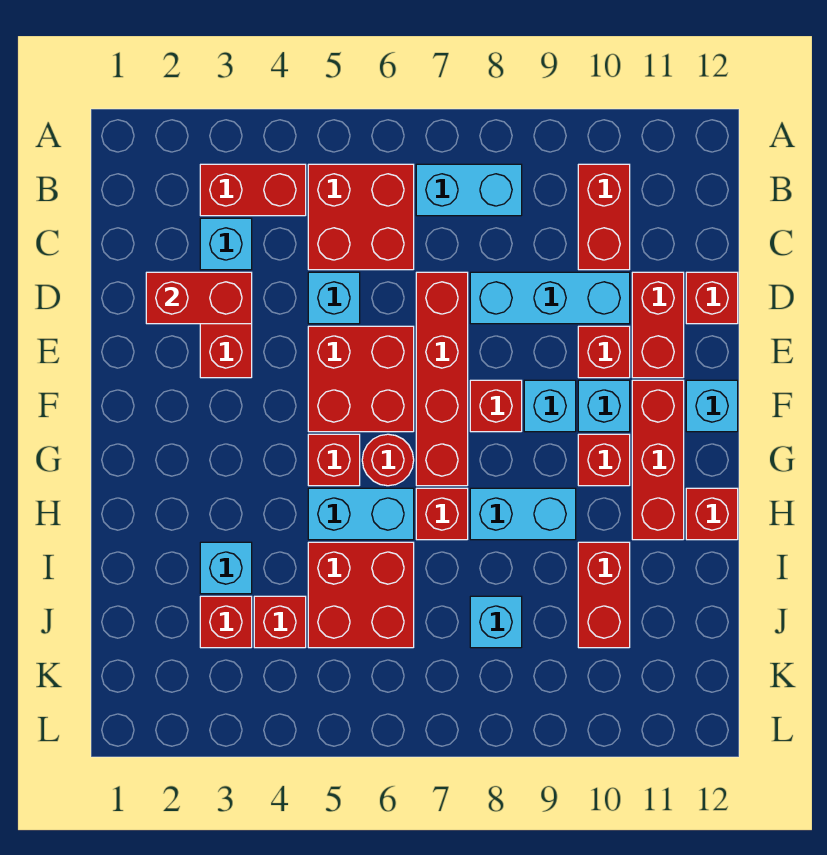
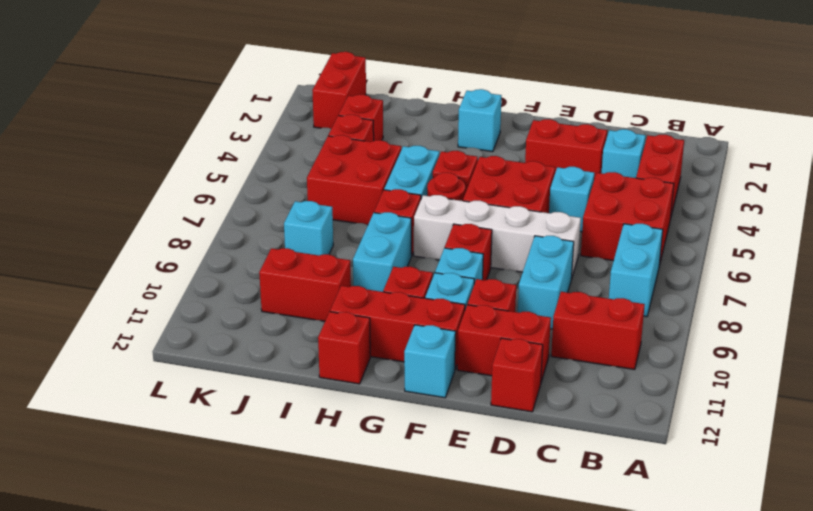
red brick D2:D3 level 2 -> red brick K1:K2 level 1
red brick D7:G7 level 1 -> white brick D7:G7 level 1
cyan brick D8:D10 level 1 -> cyan brick D8:D9 level 1
cyan brick I3 level 1 -> cyan brick G2 level 1

